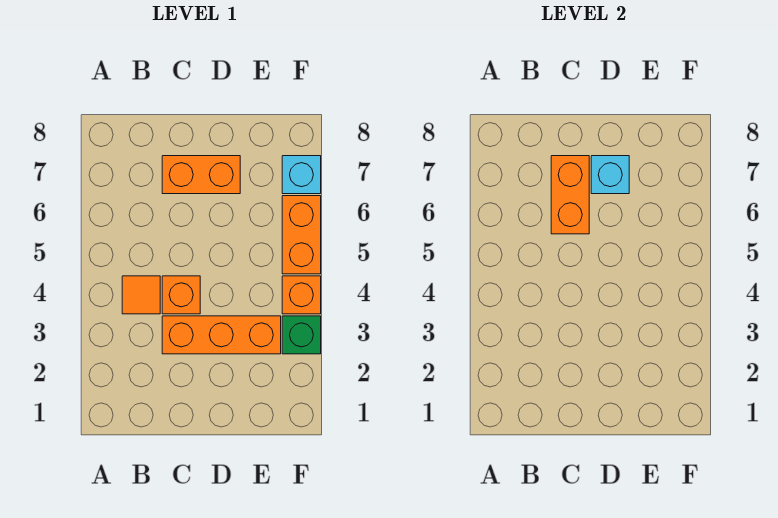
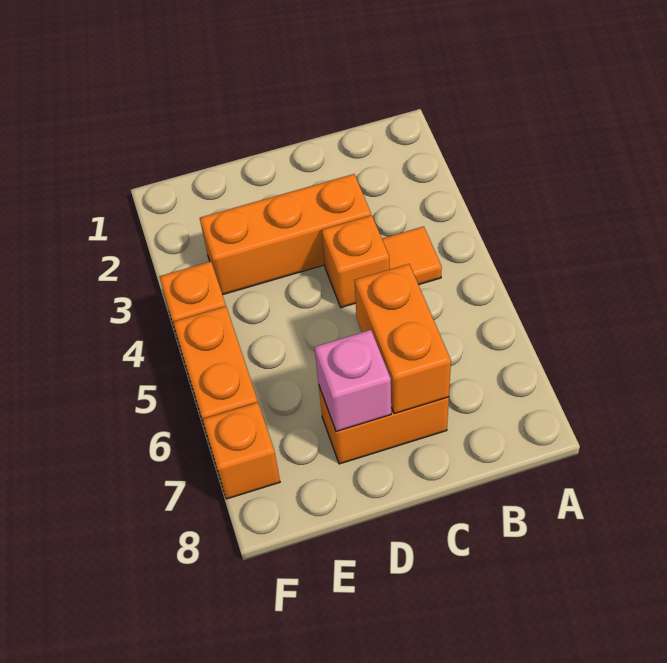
cyan brick D7 level 2 -> pink brick D7 level 2
green brick F3 level 1 -> none
cyan brick F7 level 1 -> orange brick F7 level 1

